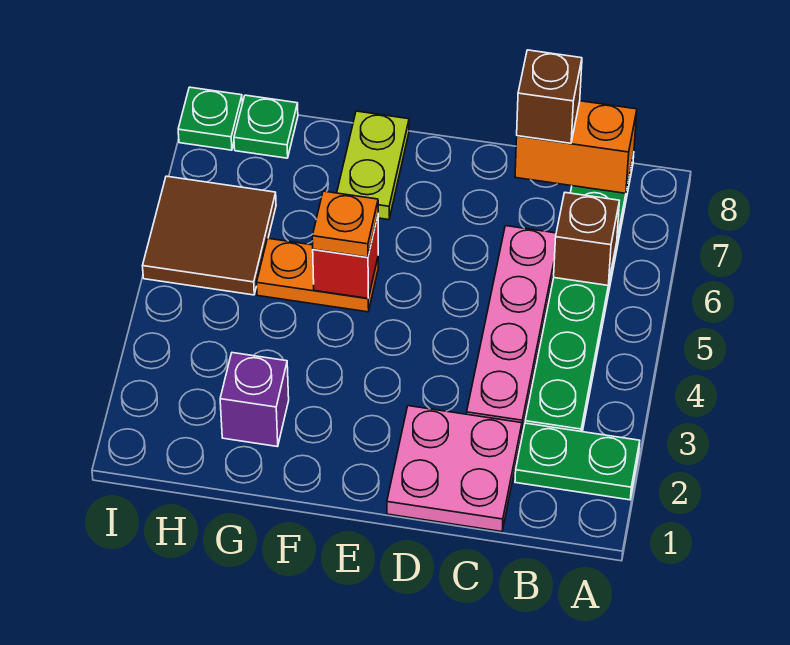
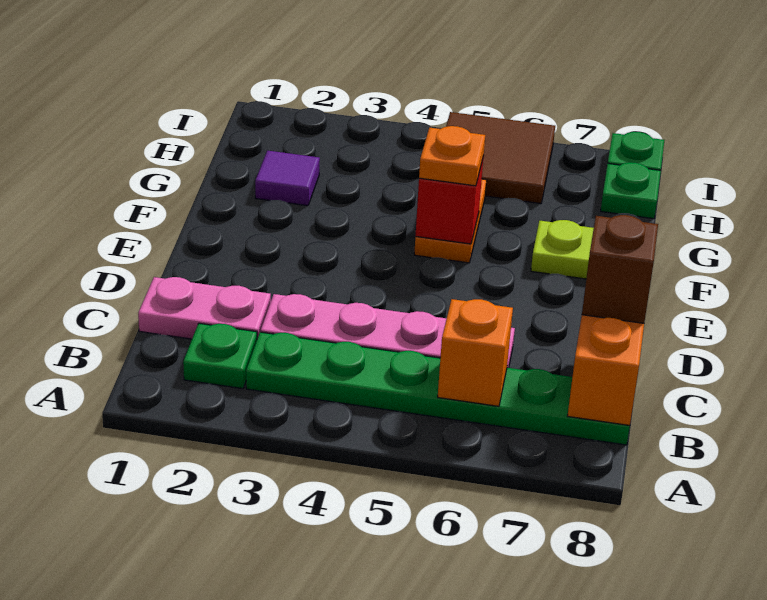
green plate A2:B2 level 1 -> green plate B2 level 1
brown brick B6 level 2 -> orange brick B6 level 2
pink plate C1:D2 level 1 -> pink plate C1:C2 level 1
purple brick G2 level 1 -> purple tile G2 level 1

